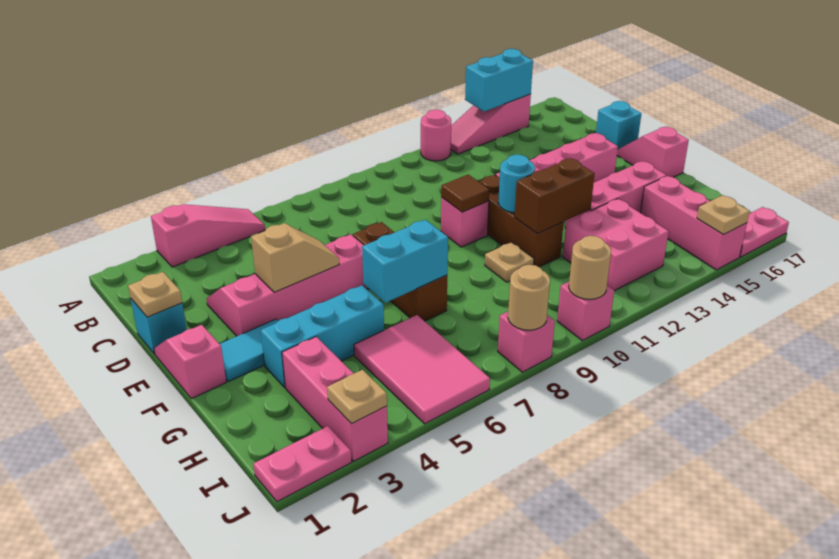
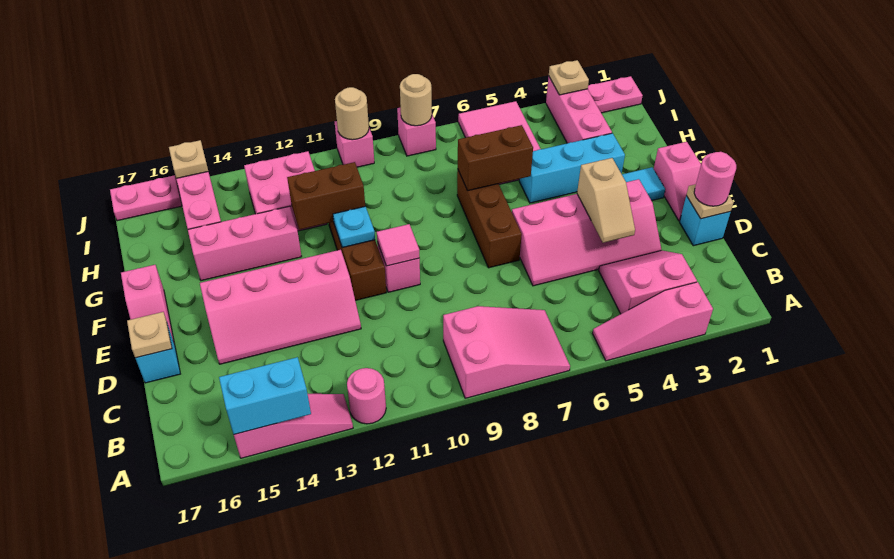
none -> pink slope A7:B9 level 1 top 9
none -> pink slope B3:C4 level 1 top B
none -> pink round brick D1 level 3
tan slope E4:E5 level 2 top 4 -> tan slope D4:E4 level 2 top E
brown tile E10 level 2 -> pink tile E10 level 2
cyan round brick F11 level 2 -> cyan plate F11 level 2
cyan brick G6:G7 level 2 -> brown brick G6:G7 level 2
tan plate G10 level 1 -> tan plate D17 level 2

